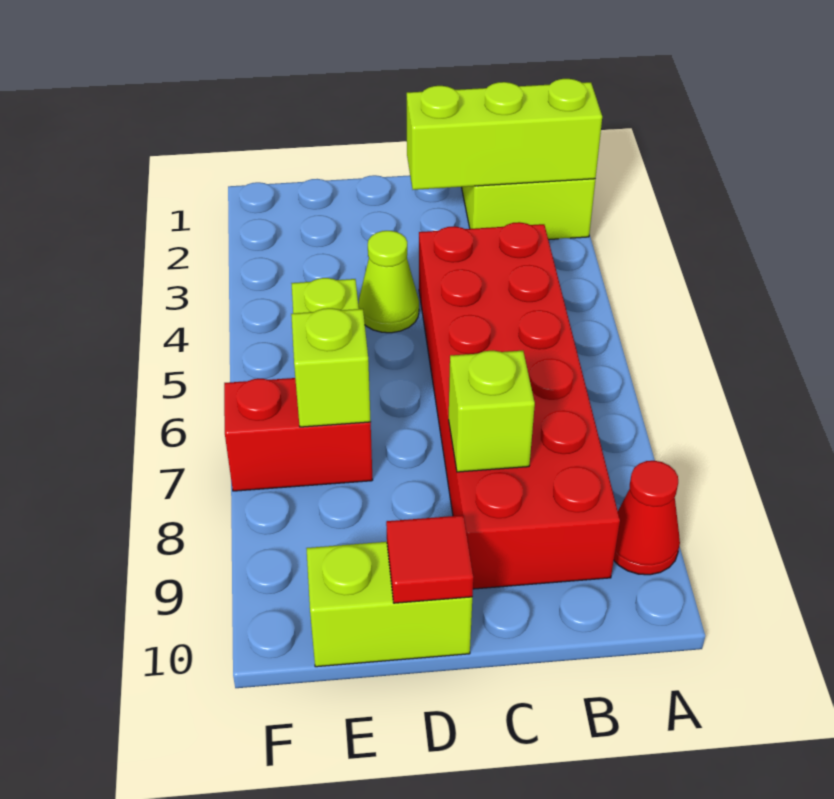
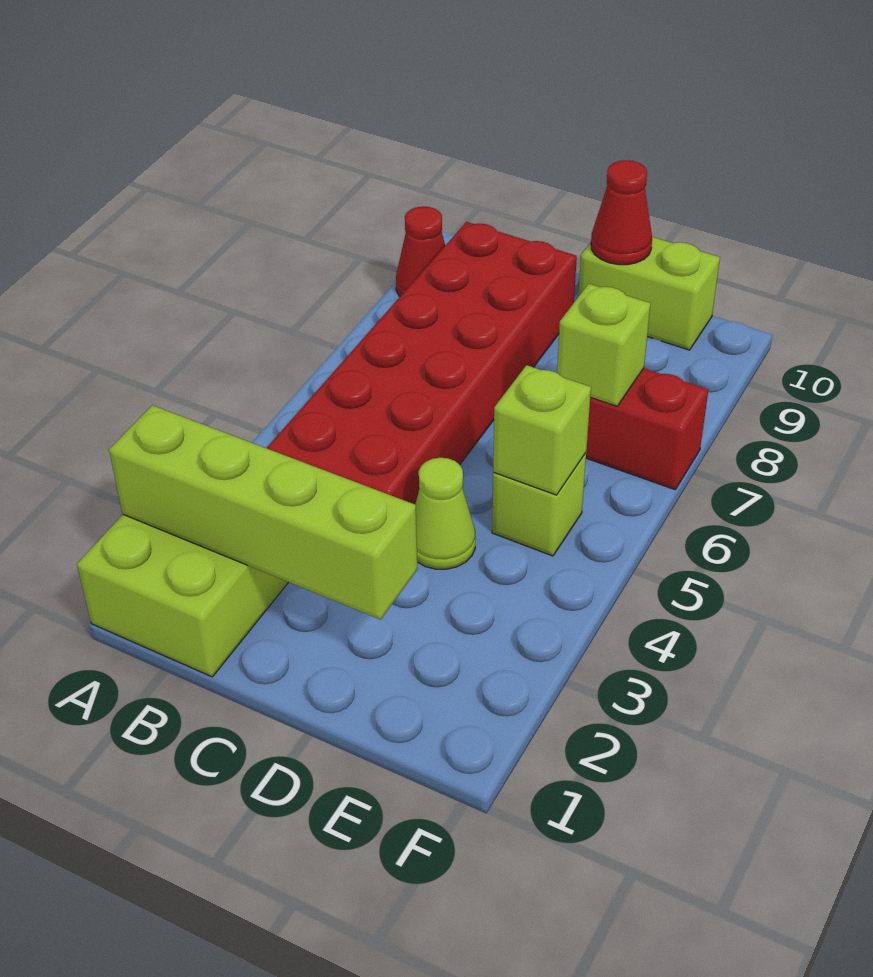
lime brick A2:C2 level 2 -> lime brick A2:D2 level 2
lime brick C8 level 2 -> lime brick E5 level 2
red tile D10 level 2 -> red cone D10 level 2

